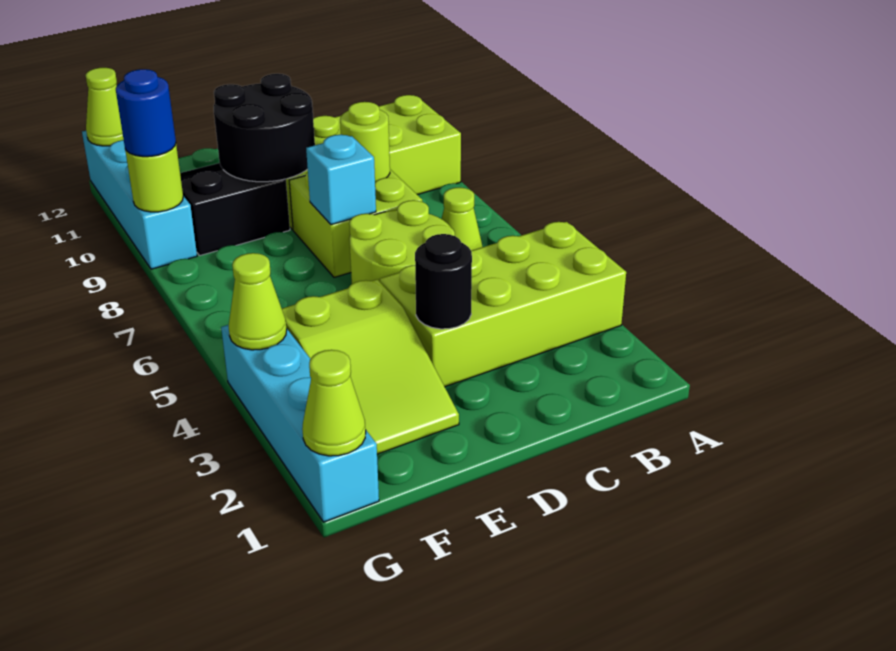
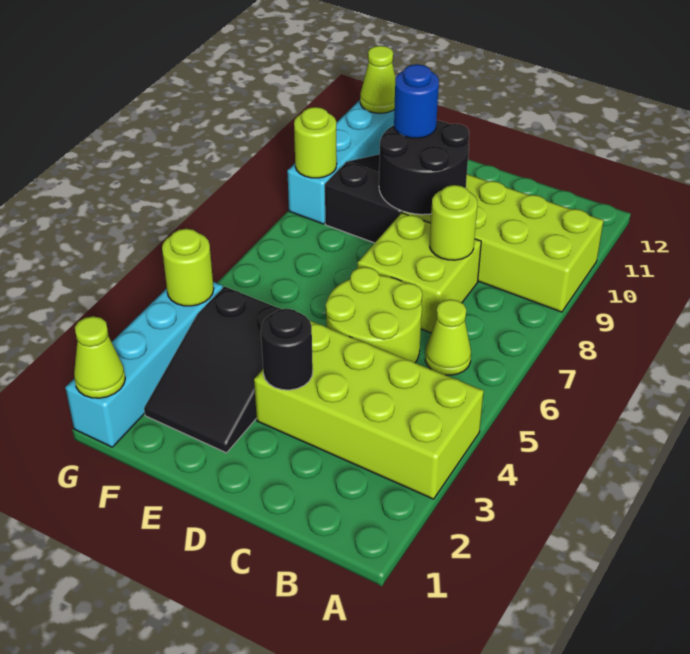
cyan brick D7 level 2 -> none
lime slope E2:F4 level 1 top 4 -> black slope E2:F4 level 1 top 4
lime cone G4 level 2 -> lime round brick G4 level 2
blue round brick G9 level 3 -> blue round brick E10 level 3

